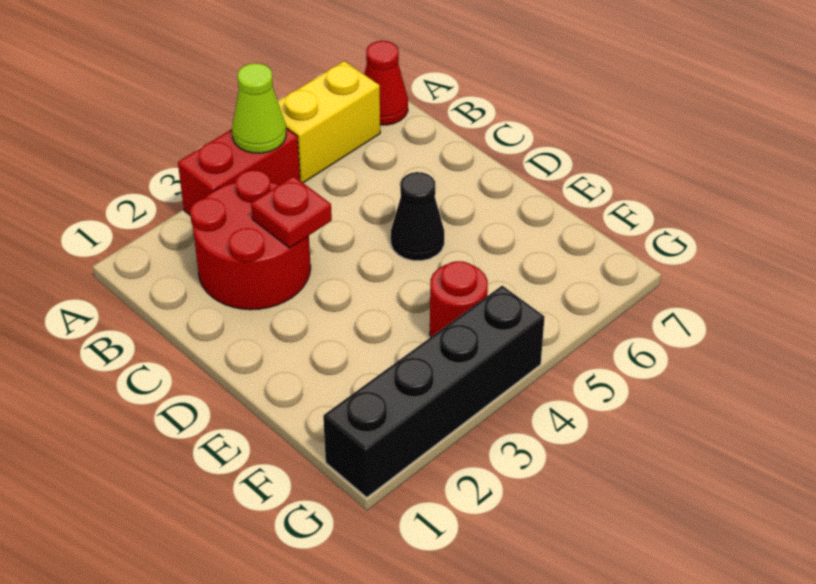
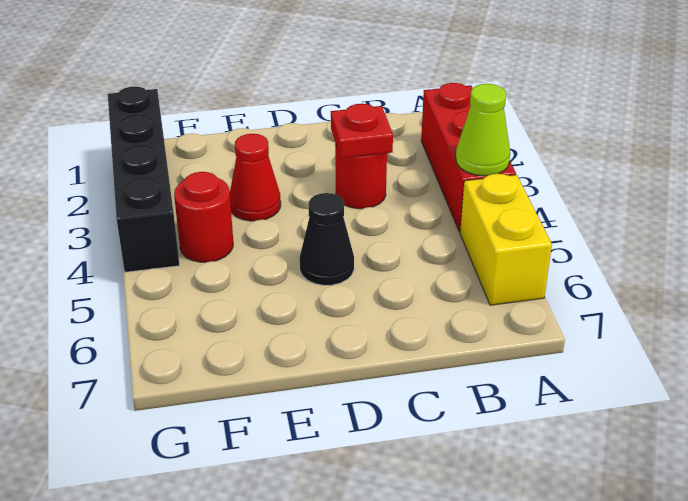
red brick A3:A4 level 1 -> red brick A2:A4 level 1
red cone A7 level 1 -> red cone E3 level 1
red round brick B2:C3 level 1 -> red round brick C3 level 1

